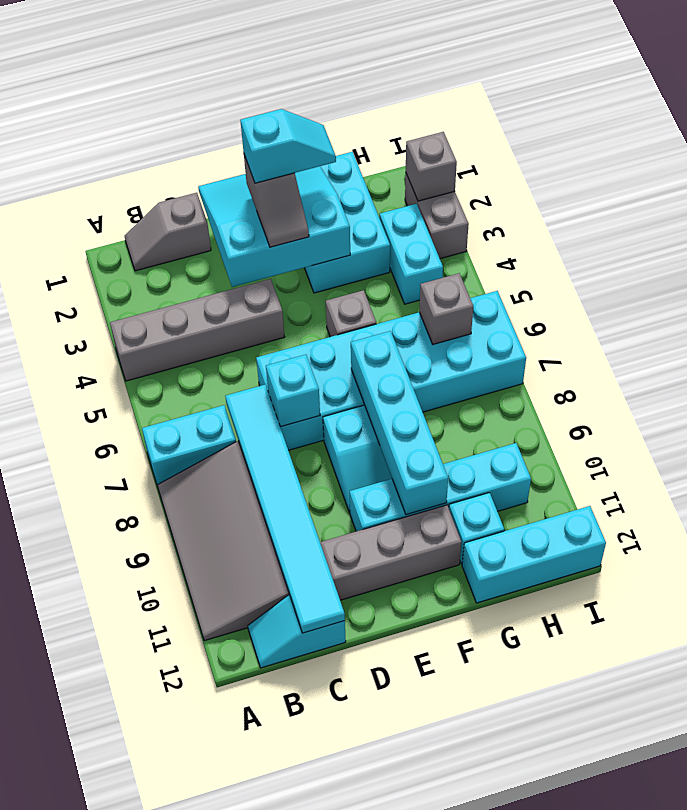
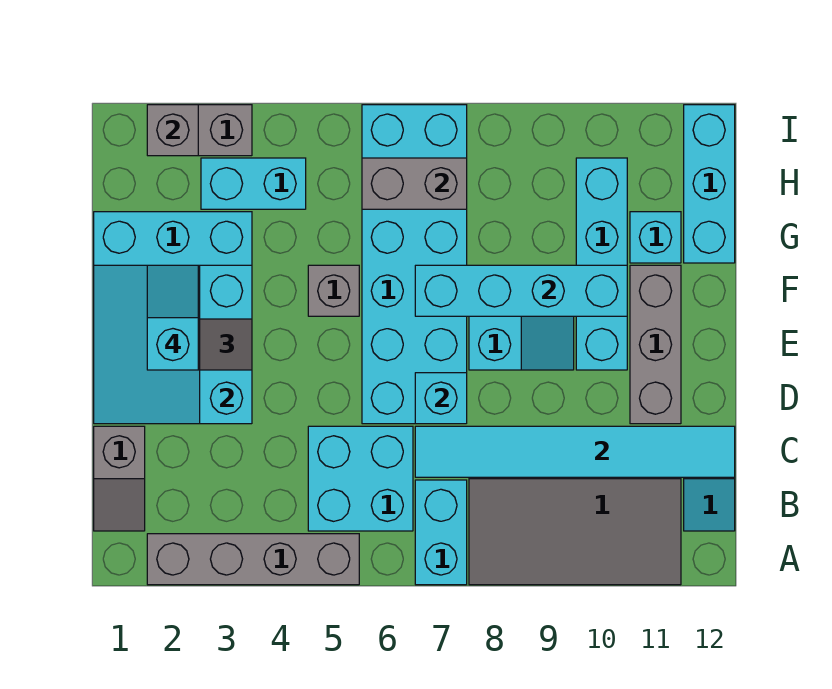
grey brick A4:D4 level 1 -> grey brick A2:A5 level 1
none -> cyan brick B5:C6 level 1
grey brick H6 level 2 -> grey brick H6:H7 level 2

